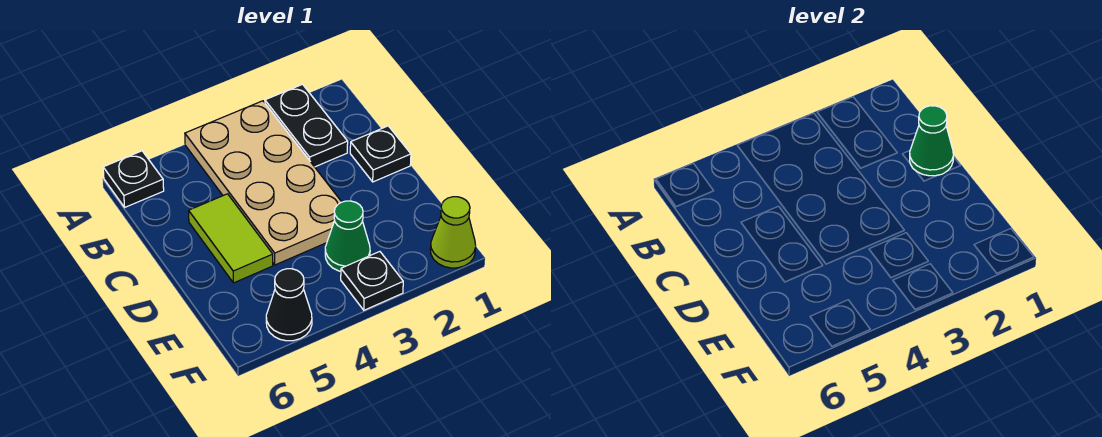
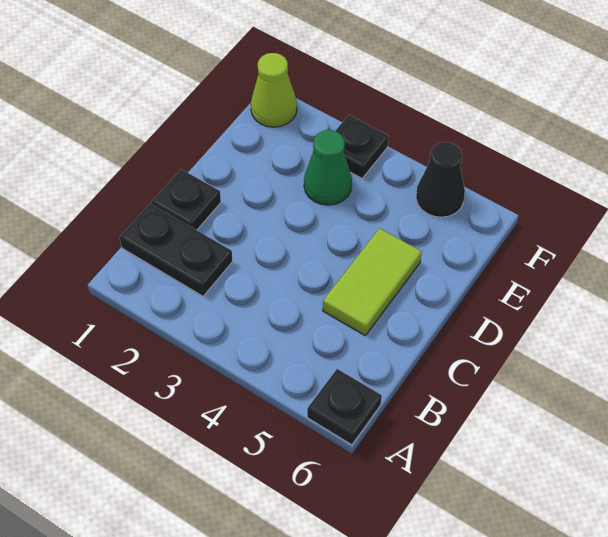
black plate A2:B2 level 1 -> black plate B1:B2 level 1
tan plate A3:D4 level 1 -> none
green cone C1 level 2 -> none

